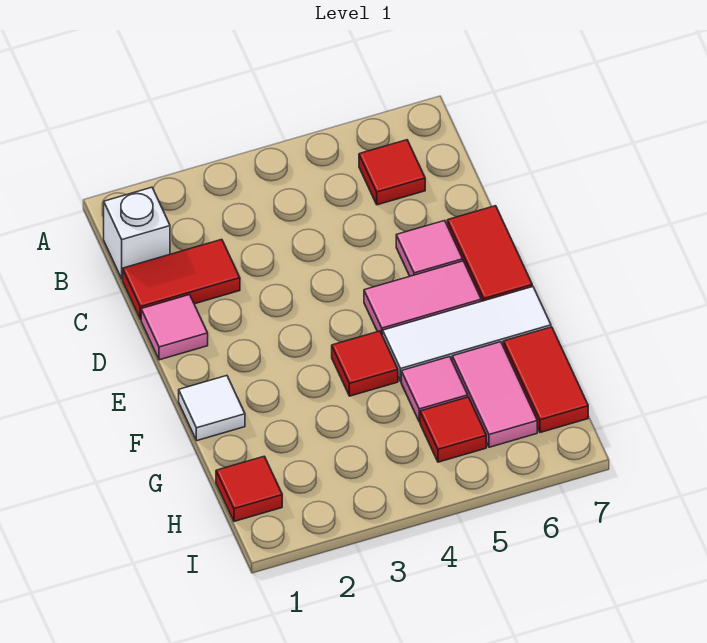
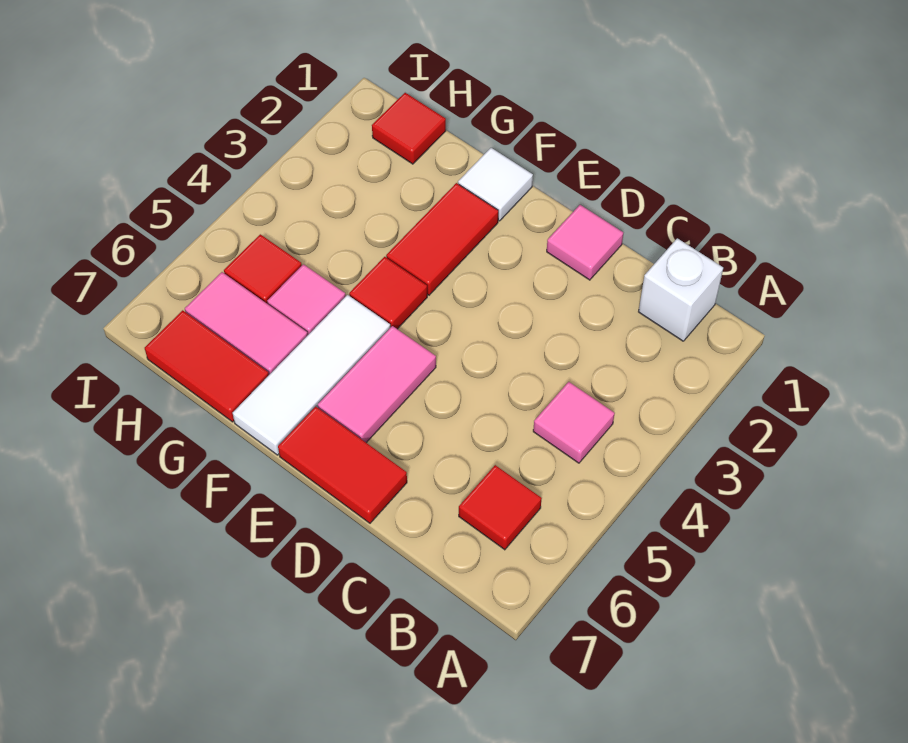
red tile C1:C2 level 1 -> red tile F2:F3 level 1
pink tile D6 level 1 -> pink tile B4 level 1

